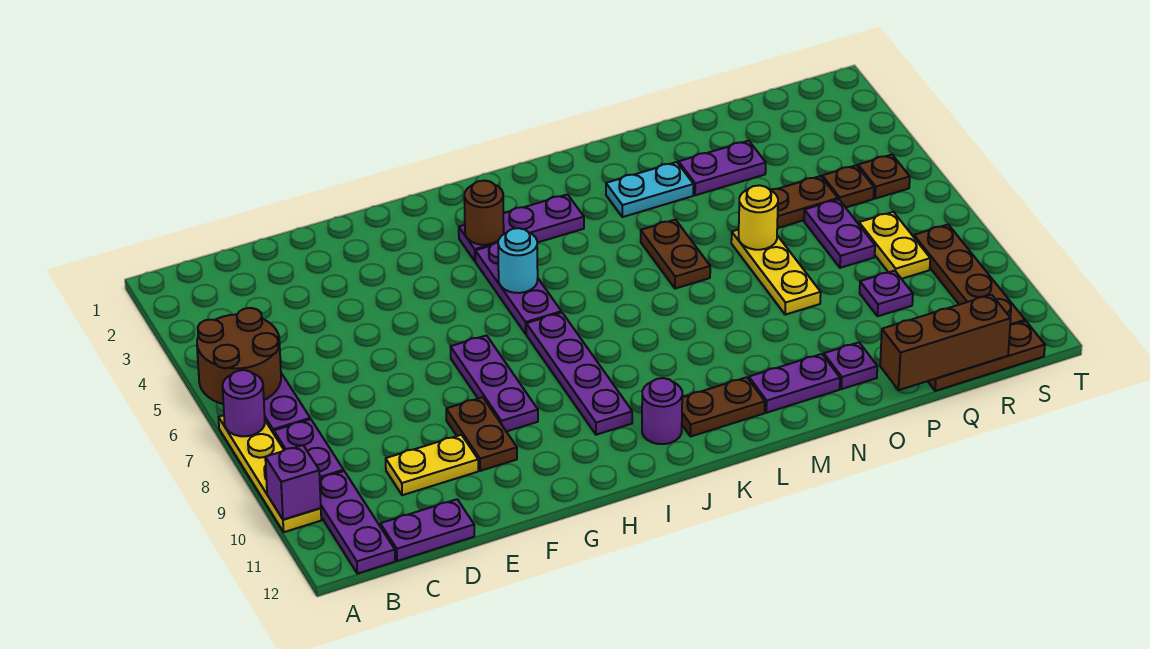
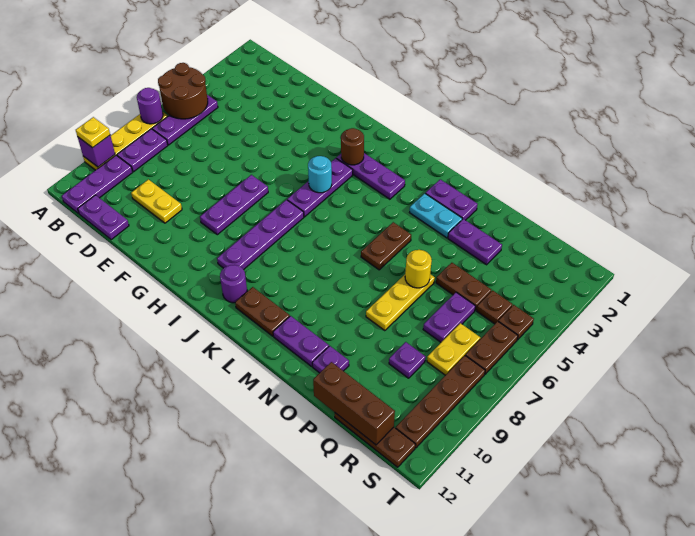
none -> yellow plate A10 level 3
brown plate F9:F10 level 1 -> brown plate S6:S7 level 1
none -> purple plate M2:N2 level 1

